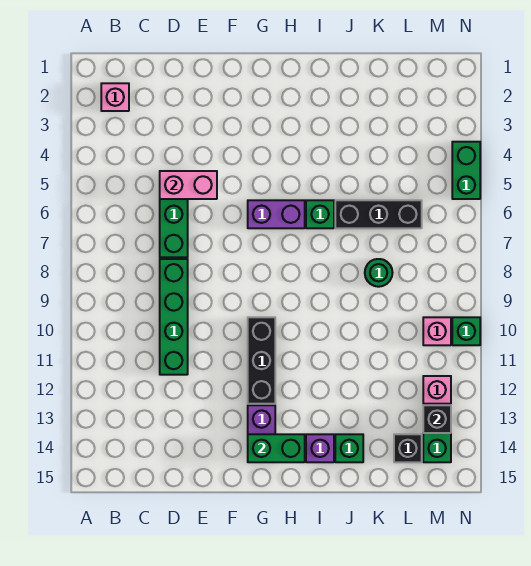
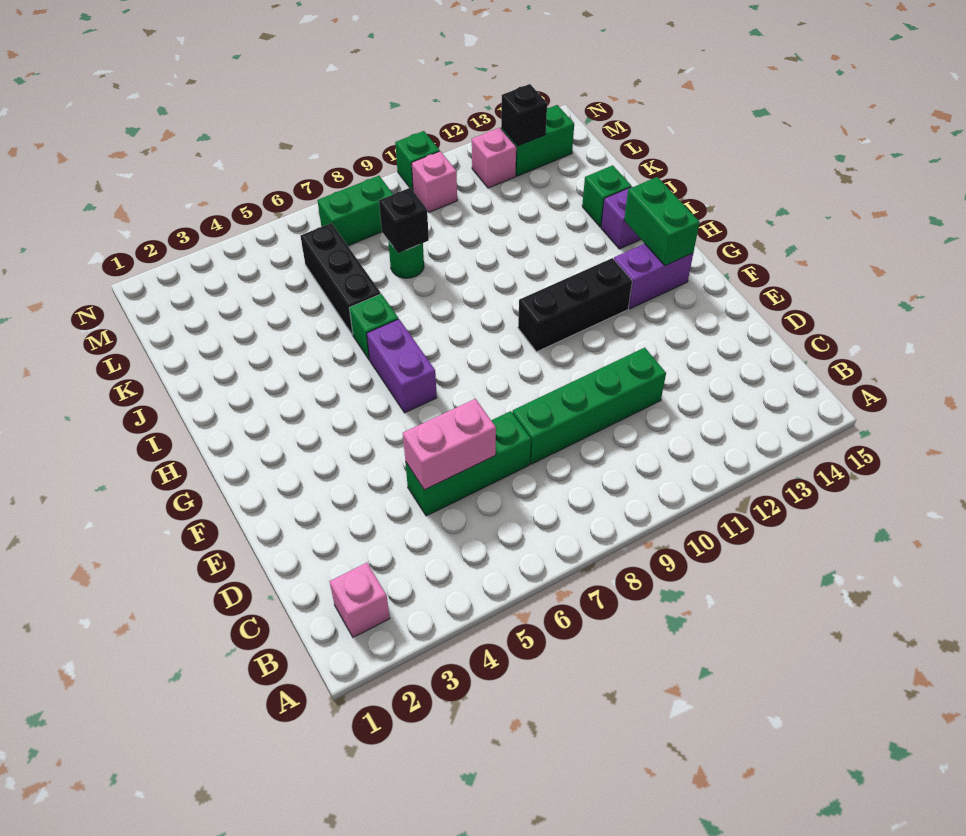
pink brick D5:E5 level 2 -> pink brick D5:D6 level 2
black brick L14 level 1 -> black brick K8 level 2
green brick N4:N5 level 1 -> green brick M7:M8 level 1

